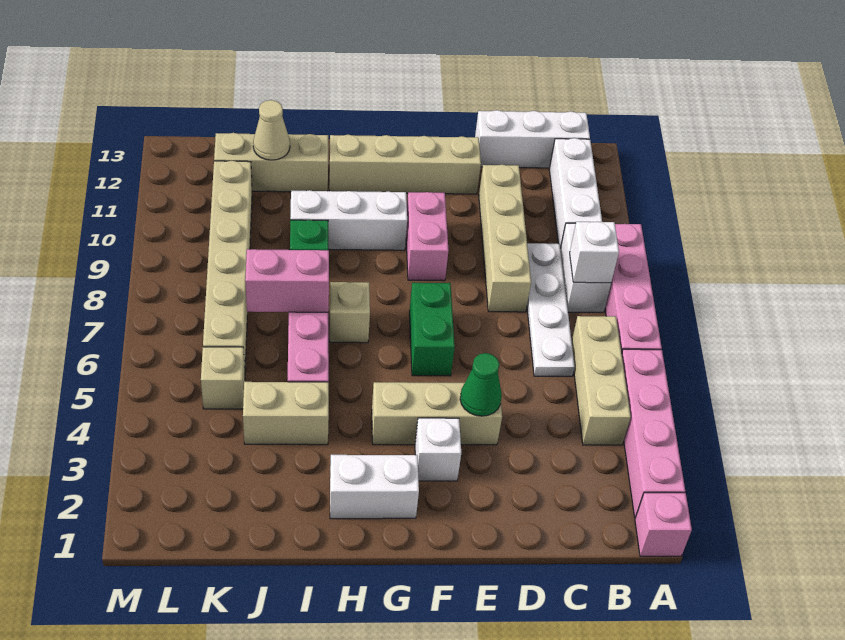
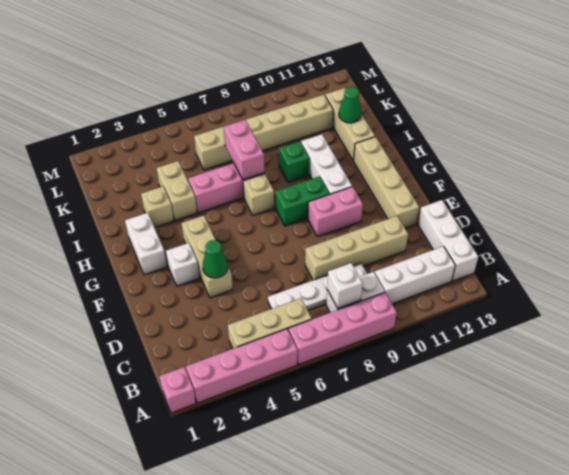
green brick F6:F7 level 1 -> green brick G8:G9 level 1
tan cone J12 level 2 -> green cone J12 level 2
tan brick K5 level 1 -> tan brick I3 level 1

